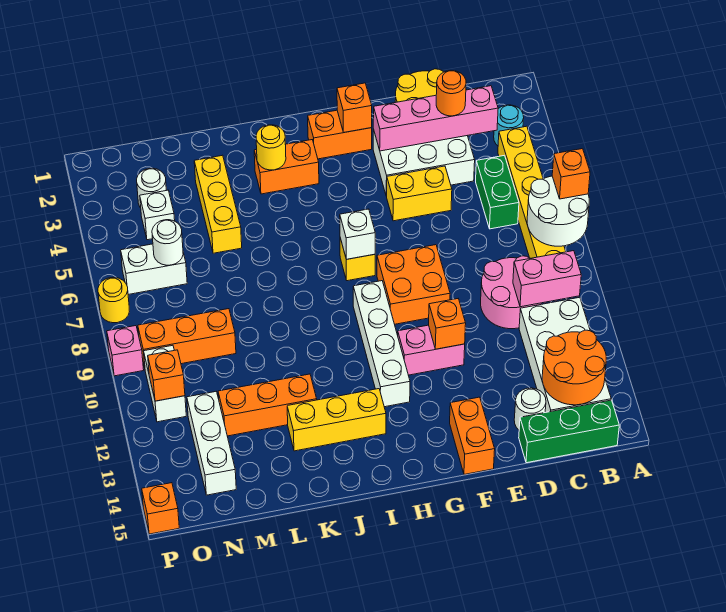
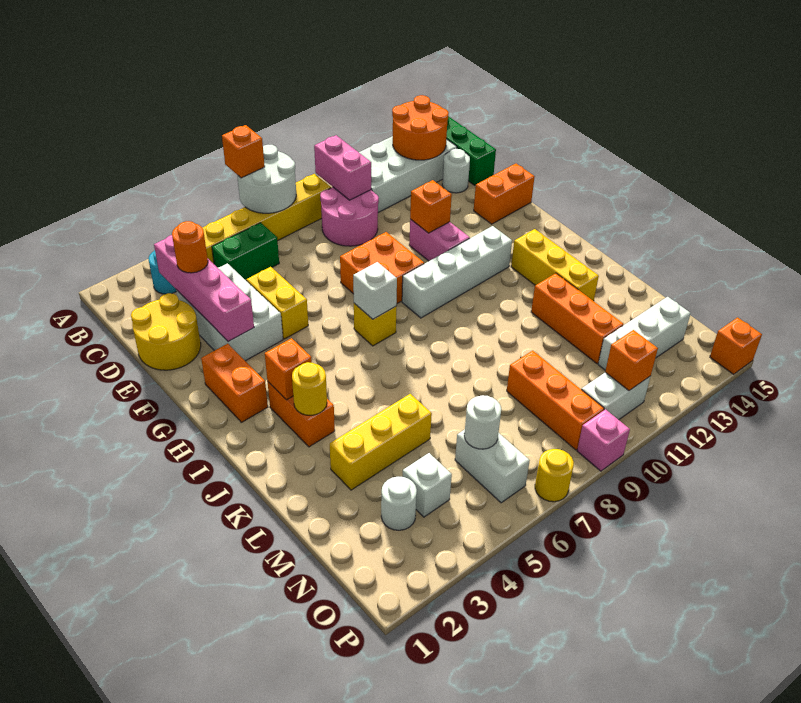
orange brick G2 level 2 -> orange brick I3 level 2

